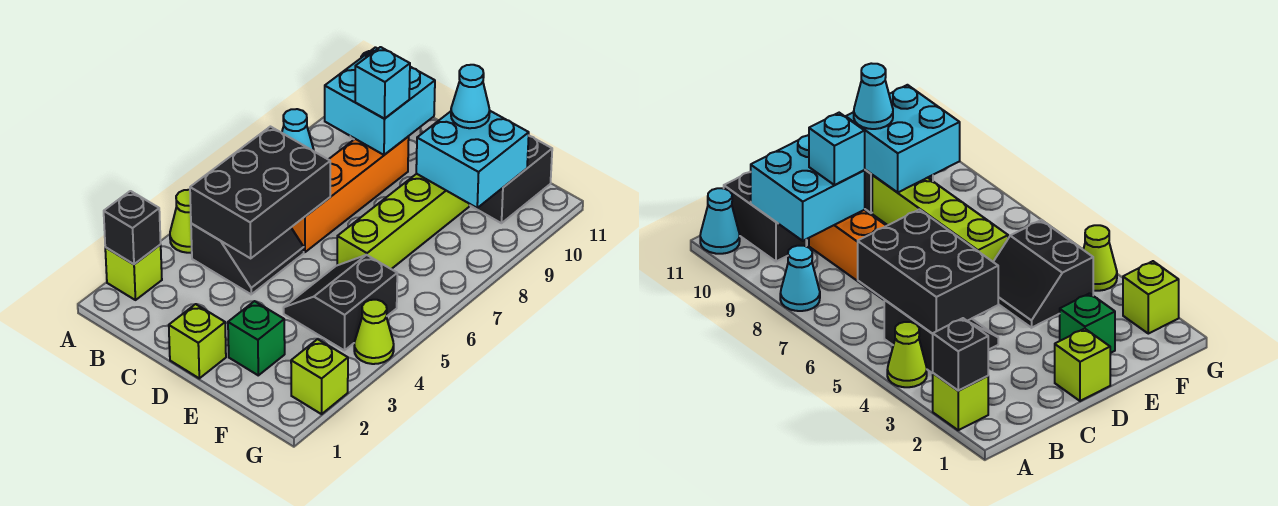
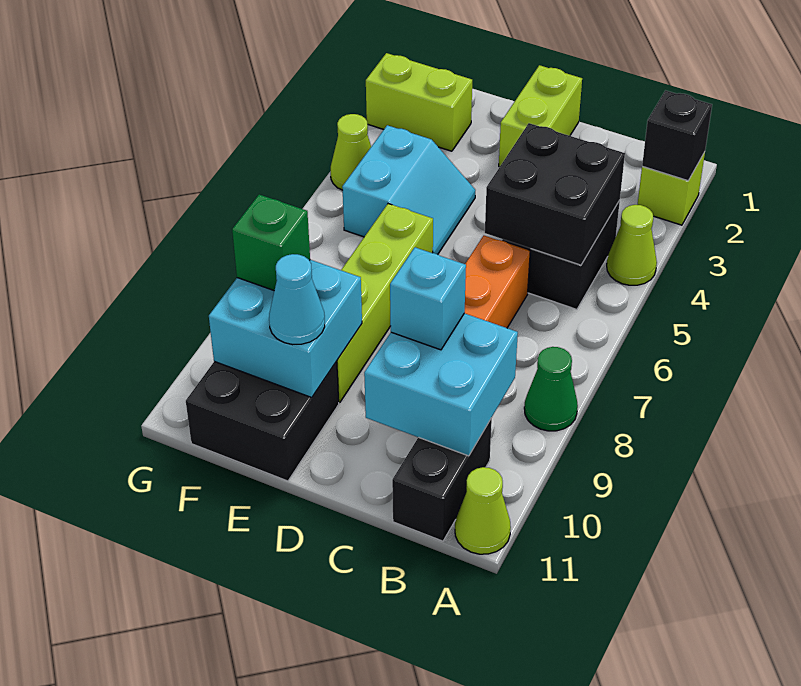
cyan cone A8 level 1 -> green cone A8 level 1
cyan cone A11 level 1 -> lime cone A11 level 1
black brick B4:C6 level 2 -> black brick B4:C5 level 2
lime brick D1 level 1 -> lime brick D1:D2 level 1
green brick E2 level 1 -> green brick F9 level 3
black slope E4:F5 level 1 top F -> cyan slope E4:F5 level 1 top F
lime brick G2 level 1 -> lime brick F2:G2 level 1

